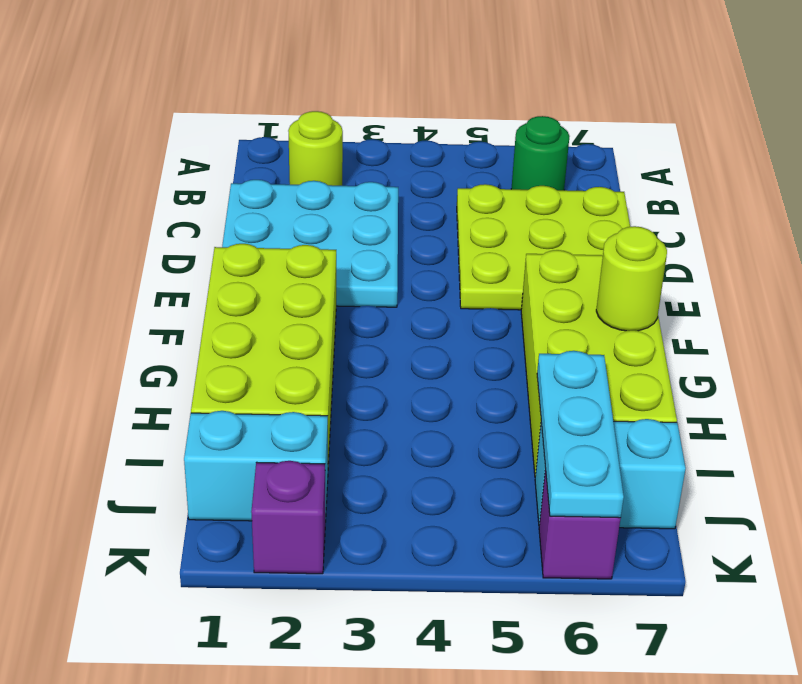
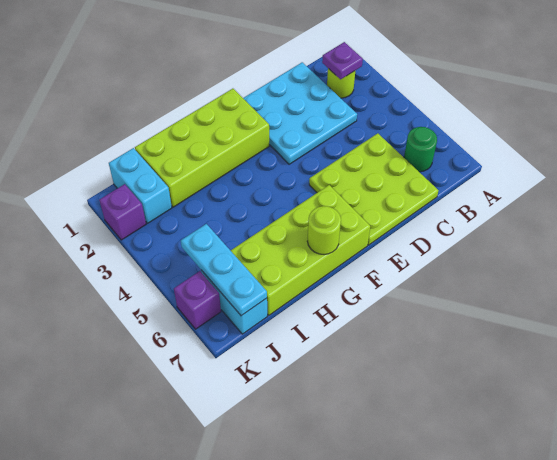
none -> purple plate B2 level 2
cyan plate I6:K6 level 2 -> cyan plate J5:J7 level 2

